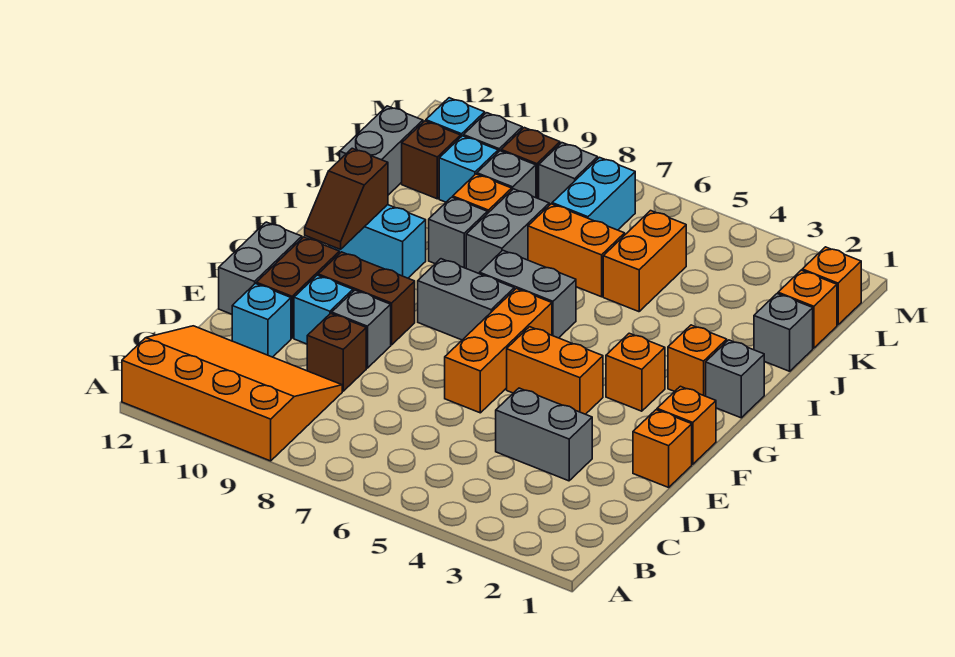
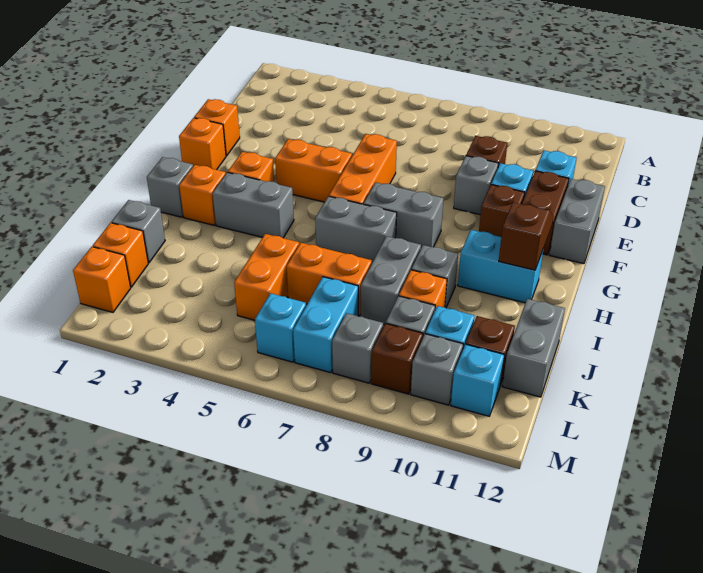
orange slope A9:C12 level 1 top A -> none
grey brick D3:D4 level 1 -> grey brick H3:H4 level 1
brown brick F9:F10 level 1 -> brown brick F10 level 1
none -> cyan brick L6 level 1

